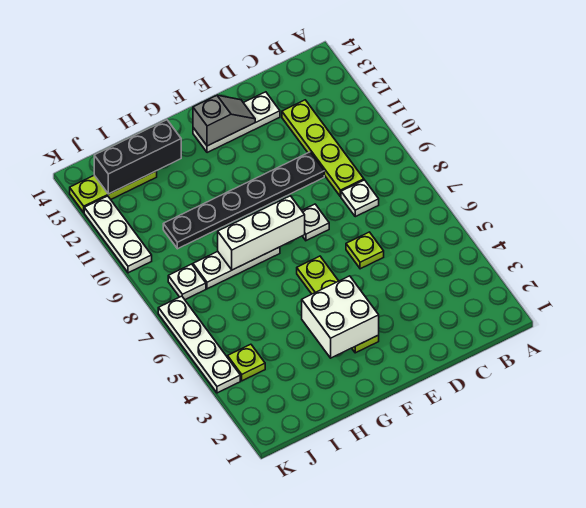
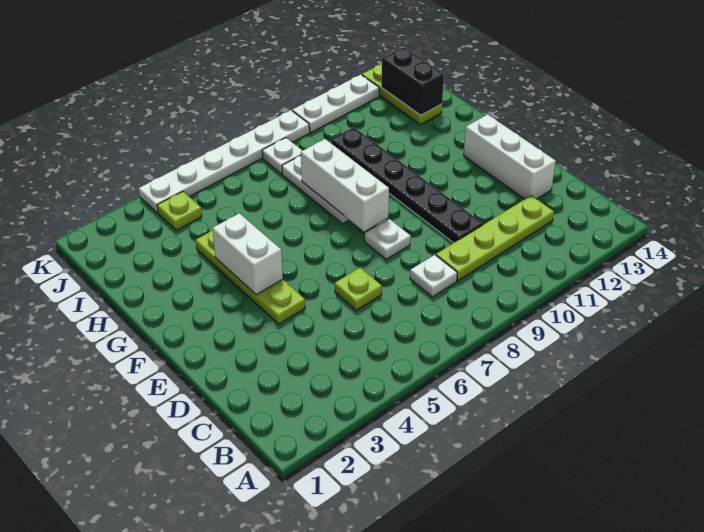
white plate D13:F13 level 1 -> white brick D13:F13 level 1
grey slope E13:F13 level 2 top F -> none
lime plate F3:F6 level 1 -> lime plate E4:H4 level 1
white brick F3:G4 level 2 -> white brick F4:G4 level 2
black brick H13:J13 level 2 -> black brick I13:J13 level 2
white plate K4:K7 level 1 -> white plate K4:K9 level 1

